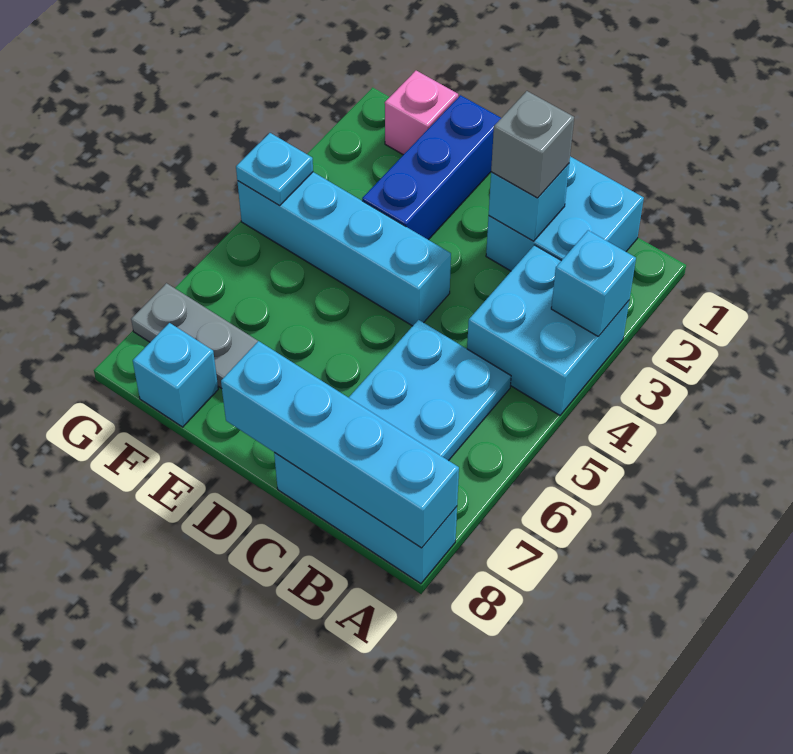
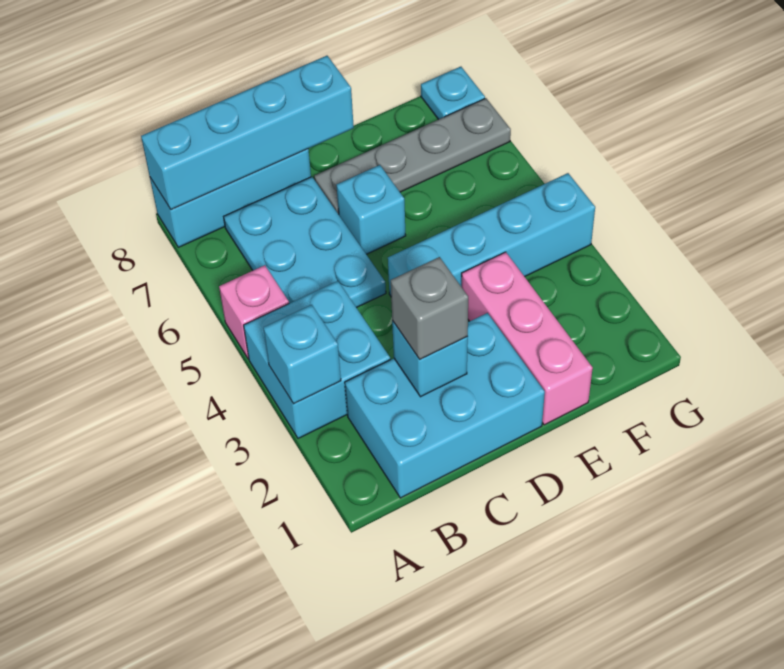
cyan brick B1:C2 level 1 -> cyan brick B1:D2 level 1
blue brick E1:E3 level 1 -> pink brick E1:E3 level 1
pink brick F1 level 1 -> pink brick A5 level 1
cyan brick F8 level 1 -> cyan brick D6 level 1
cyan plate G4 level 2 -> cyan plate G8 level 1

